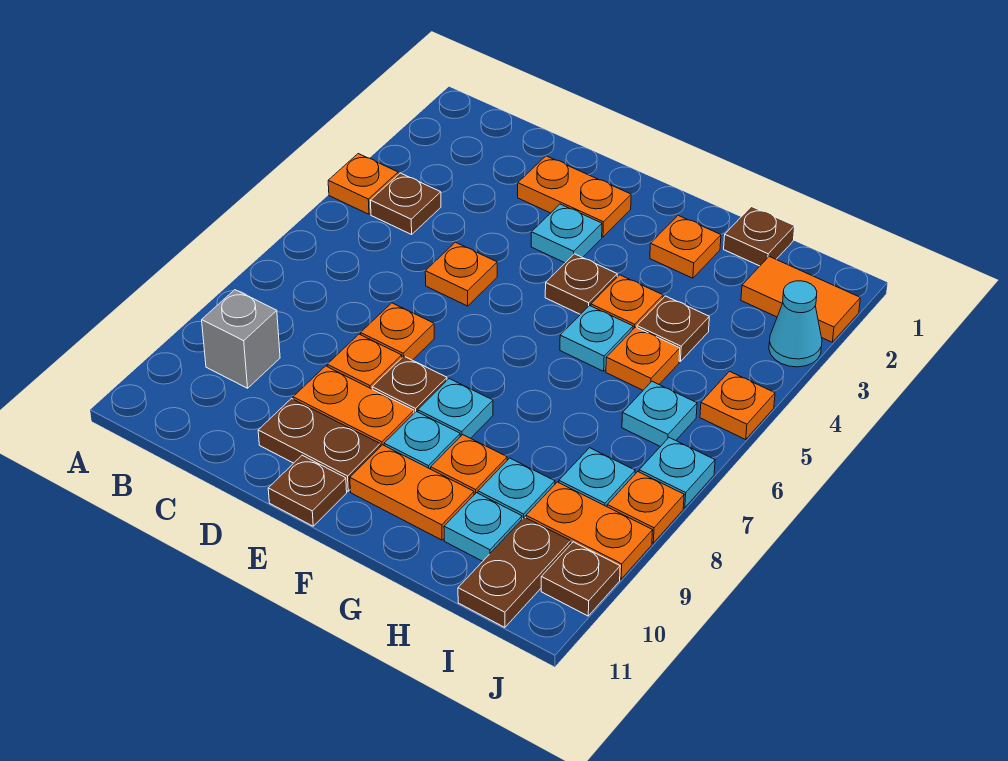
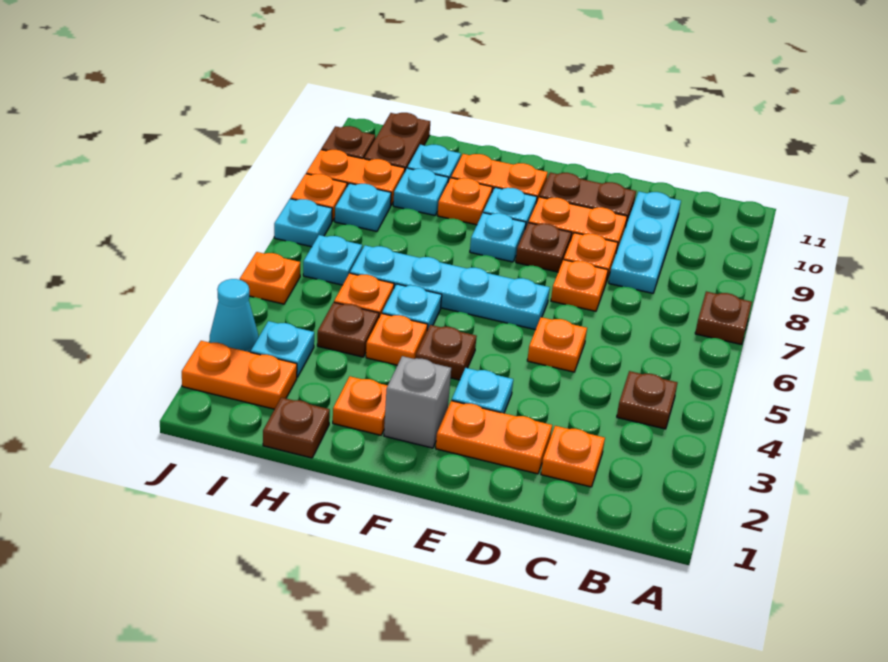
orange plate A4 level 1 -> orange plate C2 level 1
grey brick B9 level 1 -> grey brick F2 level 1
none -> cyan plate C8:C10 level 1
none -> cyan plate E6:H6 level 1
brown plate E11 level 1 -> brown plate A7 level 1
orange tile I2:J2 level 1 -> orange plate I2:J2 level 1
none -> cyan plate I3 level 1

